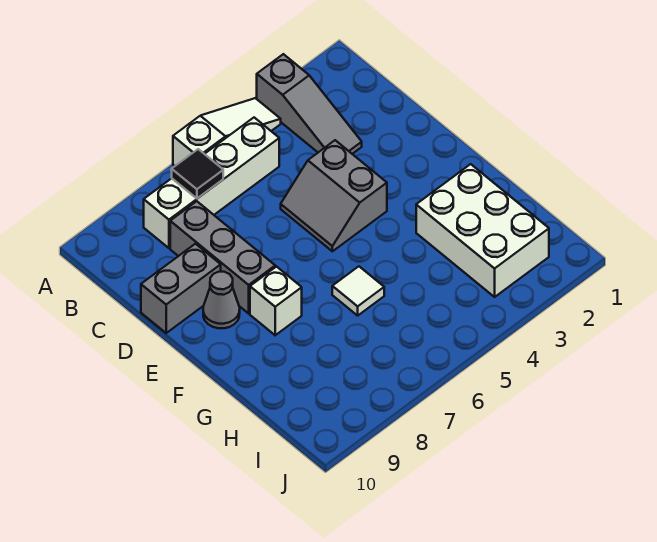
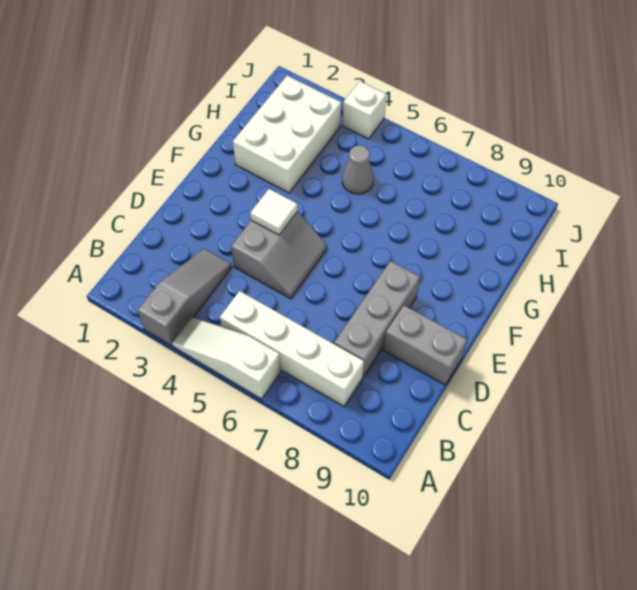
black tile B7 level 2 -> none
grey cone E9 level 1 -> grey cone H5 level 1
white brick F8 level 1 -> white brick J4 level 1
white tile G6 level 1 -> white tile E4 level 2

